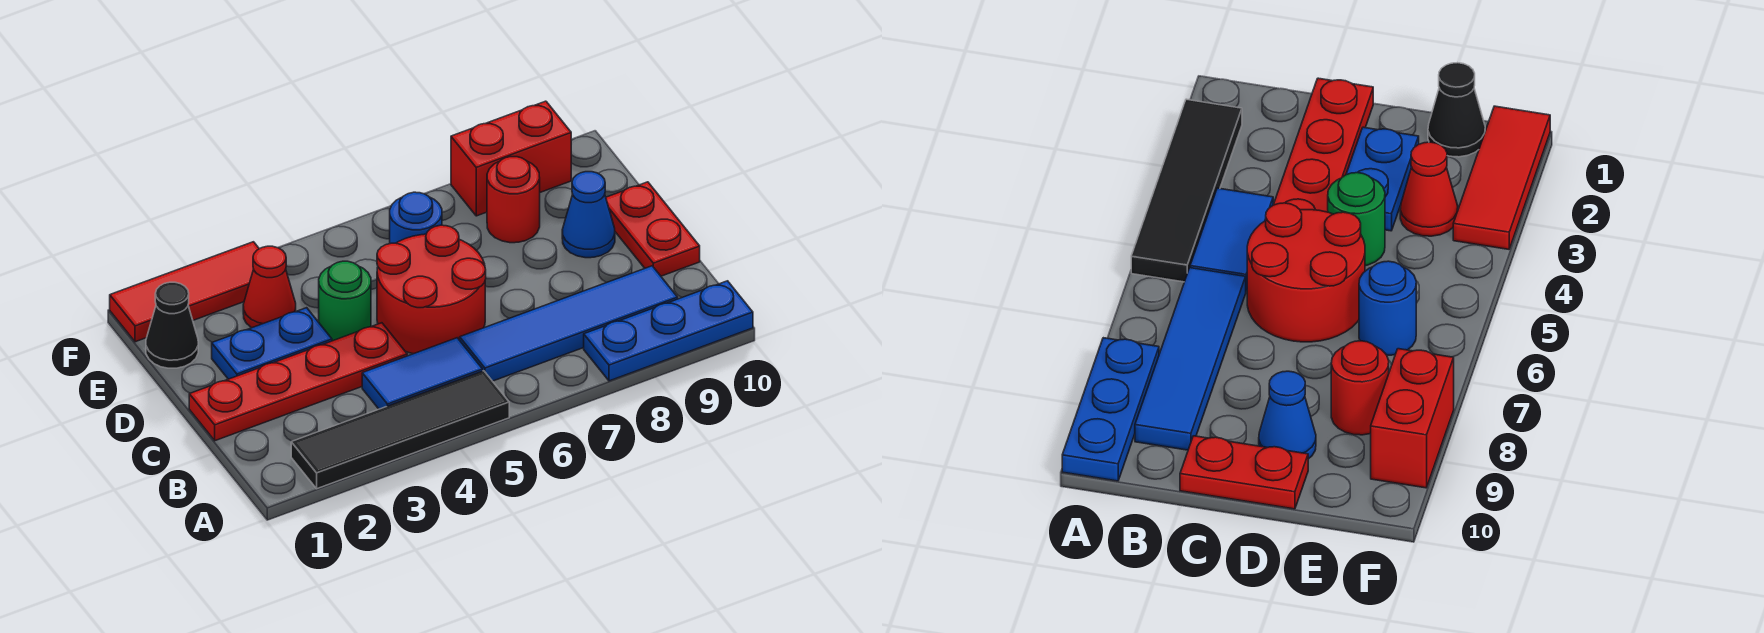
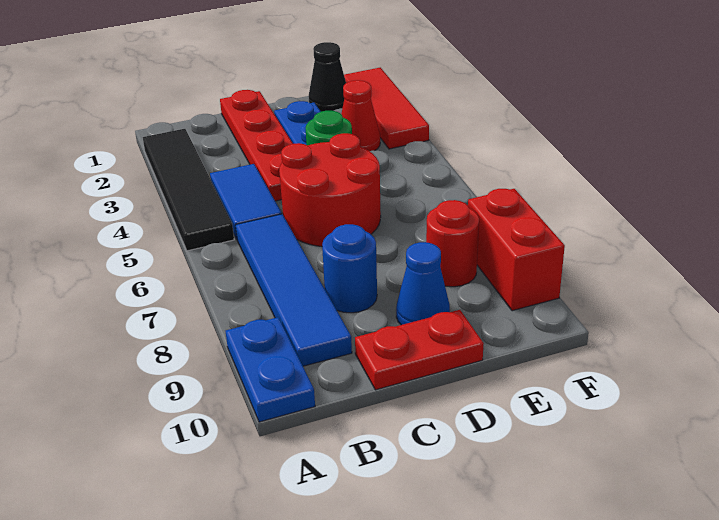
blue plate A8:A10 level 1 -> blue plate A9:A10 level 1
blue round brick E6 level 1 -> blue round brick C8 level 1

